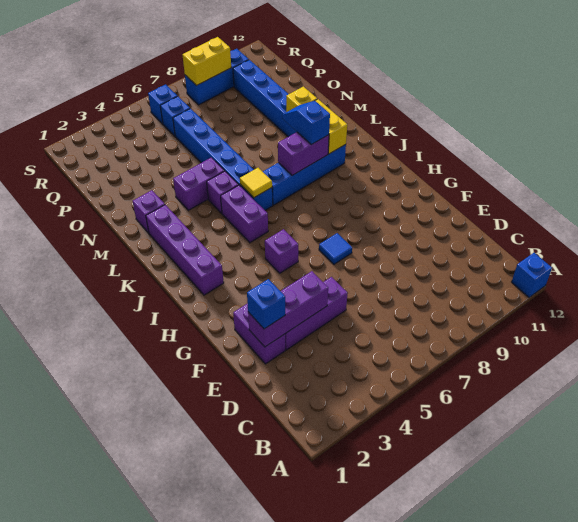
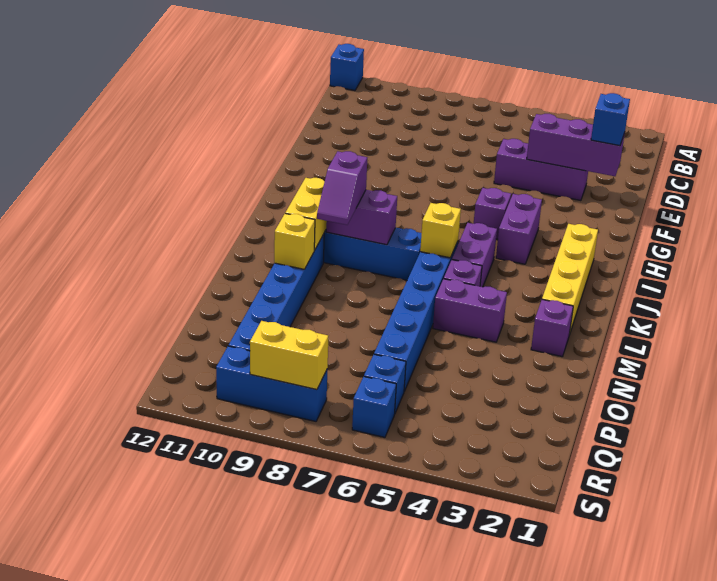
purple brick E2:F2 level 1 -> purple brick H4:I4 level 1
blue tile G7 level 1 -> none
purple brick I2:L2 level 1 -> yellow brick I2:L2 level 1
yellow tile K6 level 2 -> yellow brick K6 level 2
blue slope K9:L9 level 3 top K -> purple slope K9:L9 level 3 top K

